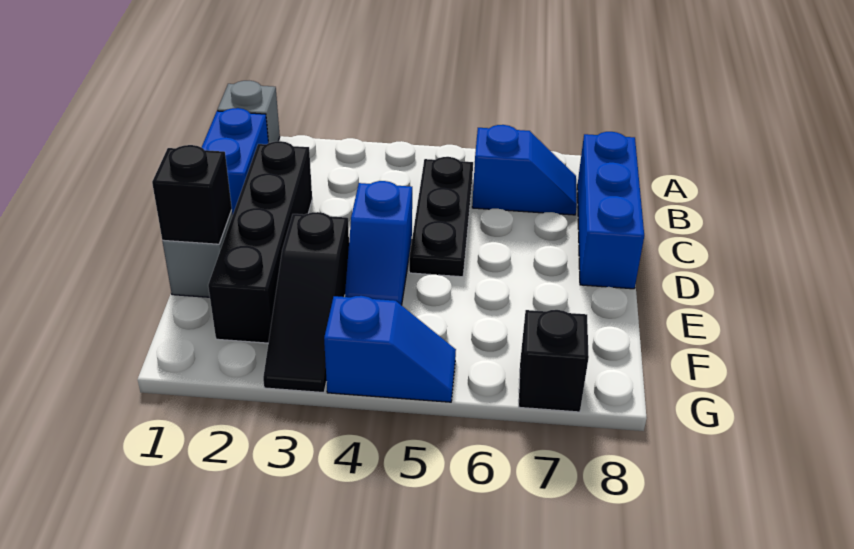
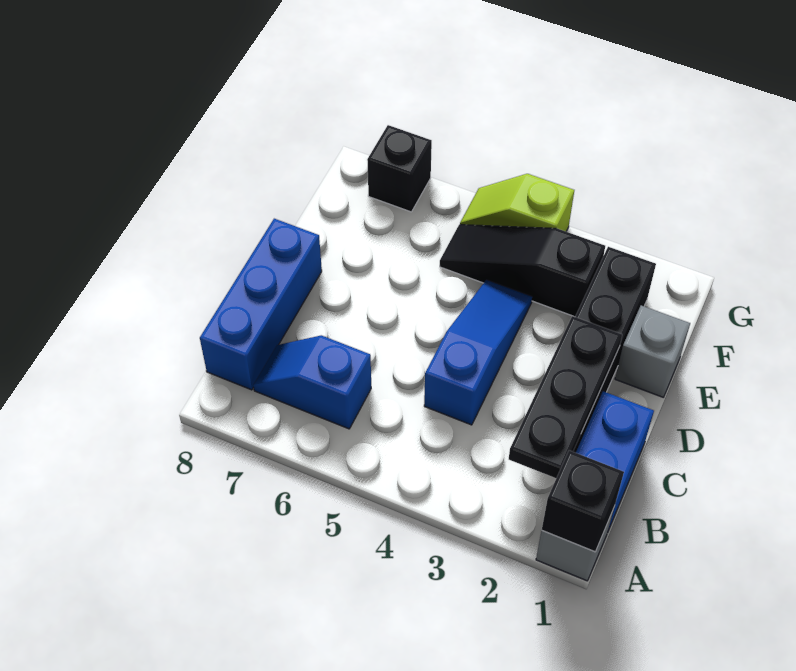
black plate B5:D5 level 1 -> black plate B2:D2 level 2
blue slope D4:E4 level 1 top D -> blue slope C4:E4 level 1 top C
black brick E1 level 2 -> black brick A1 level 2
black slope E3:G3 level 1 top E -> black slope F3:F5 level 1 top 3
blue slope G4:G5 level 1 top 4 -> lime slope G4:G5 level 1 top 4

